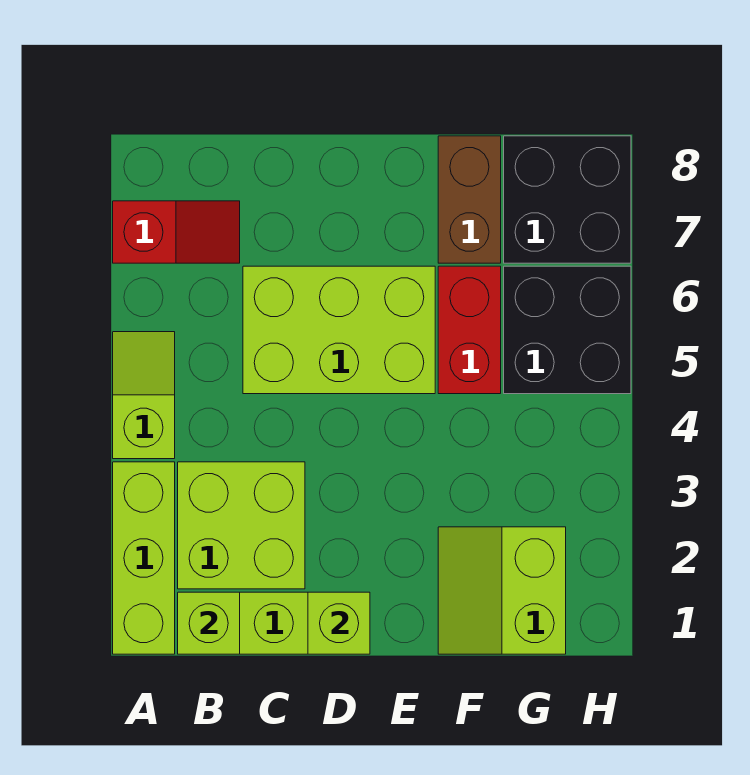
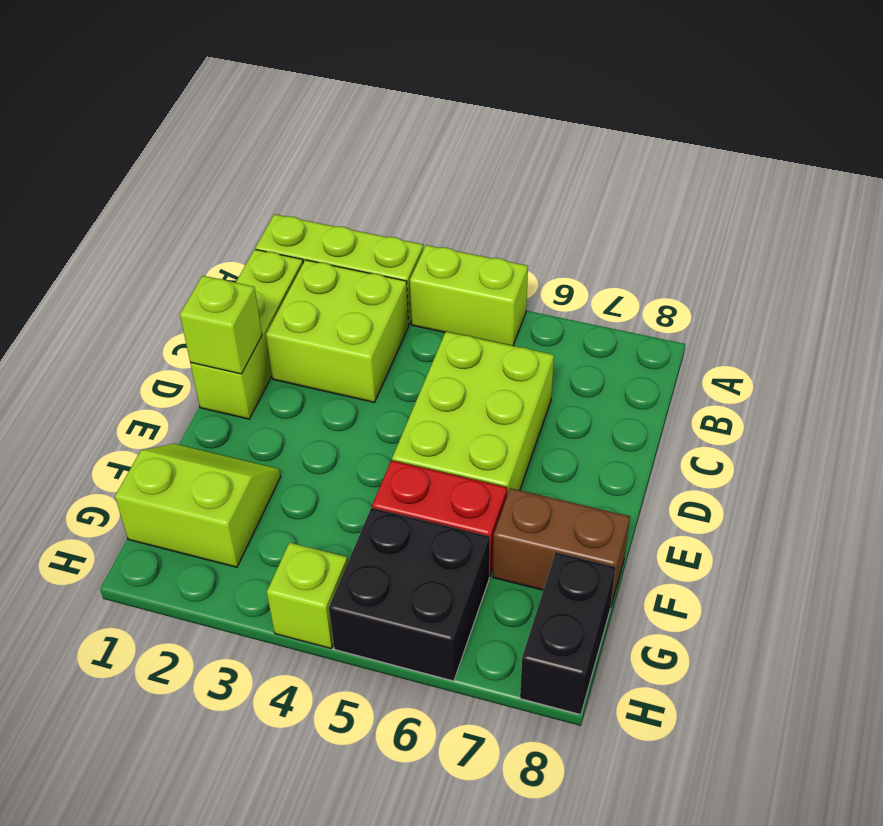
lime slope A4:A5 level 1 top 4 -> lime brick A4:A5 level 1
red slope A7:B7 level 1 top A -> none
lime brick B1 level 2 -> lime brick H4 level 1
black brick G7:H8 level 1 -> black brick G8:H8 level 1

